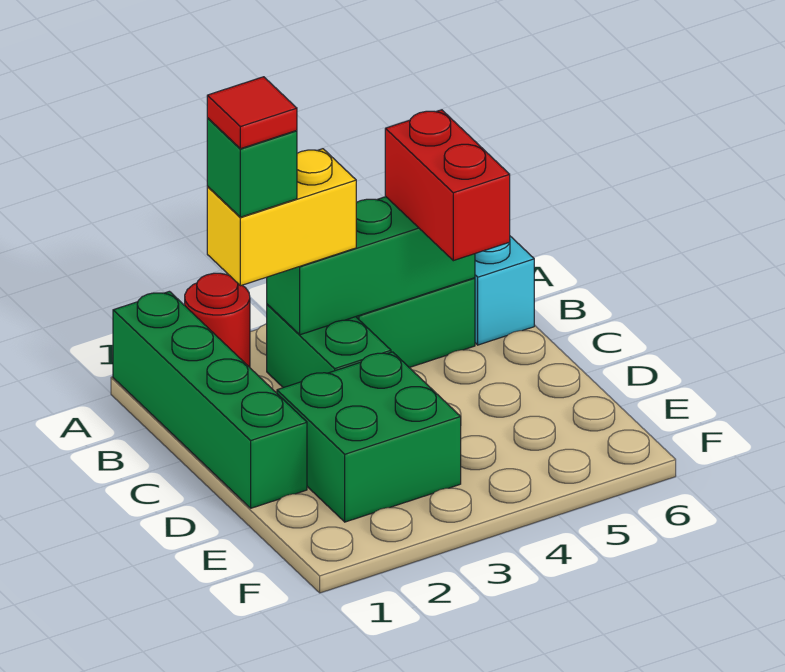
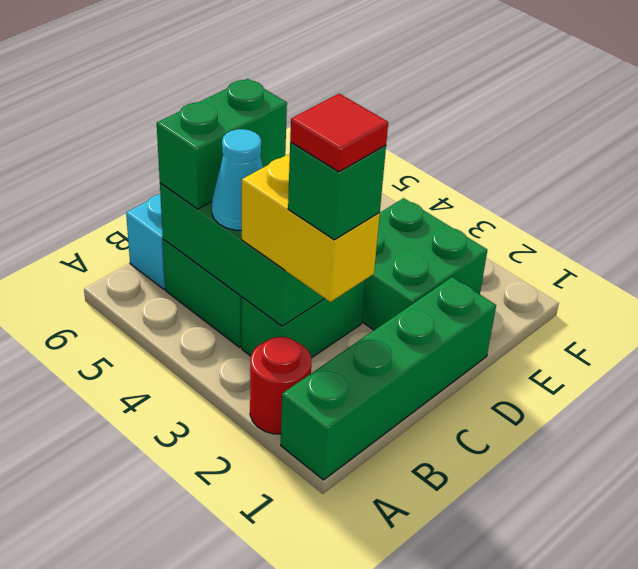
none -> cyan cone B4 level 3
red brick B5:C5 level 3 -> green brick B5:C5 level 3

